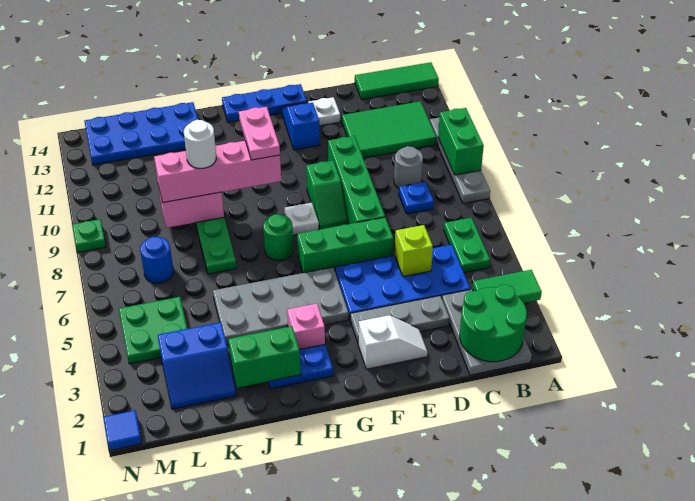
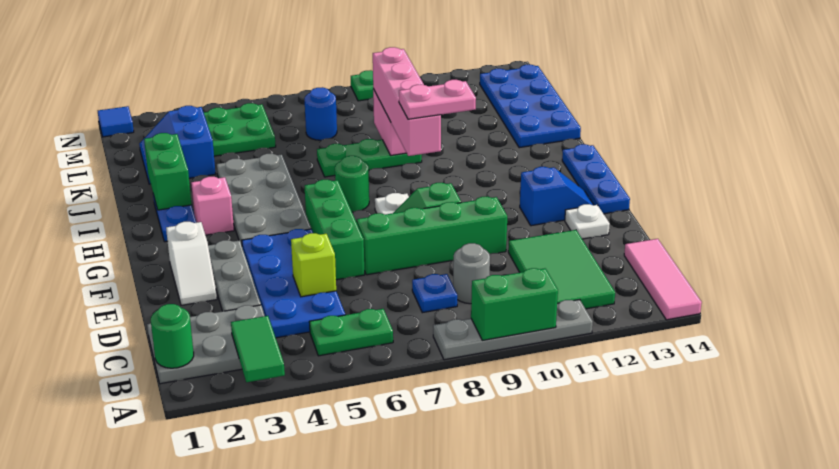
green tile A14:C14 level 1 -> pink tile A14:C14 level 1
green round brick B1:C2 level 2 -> green round brick B1 level 2
white round brick J9 level 4 -> none

